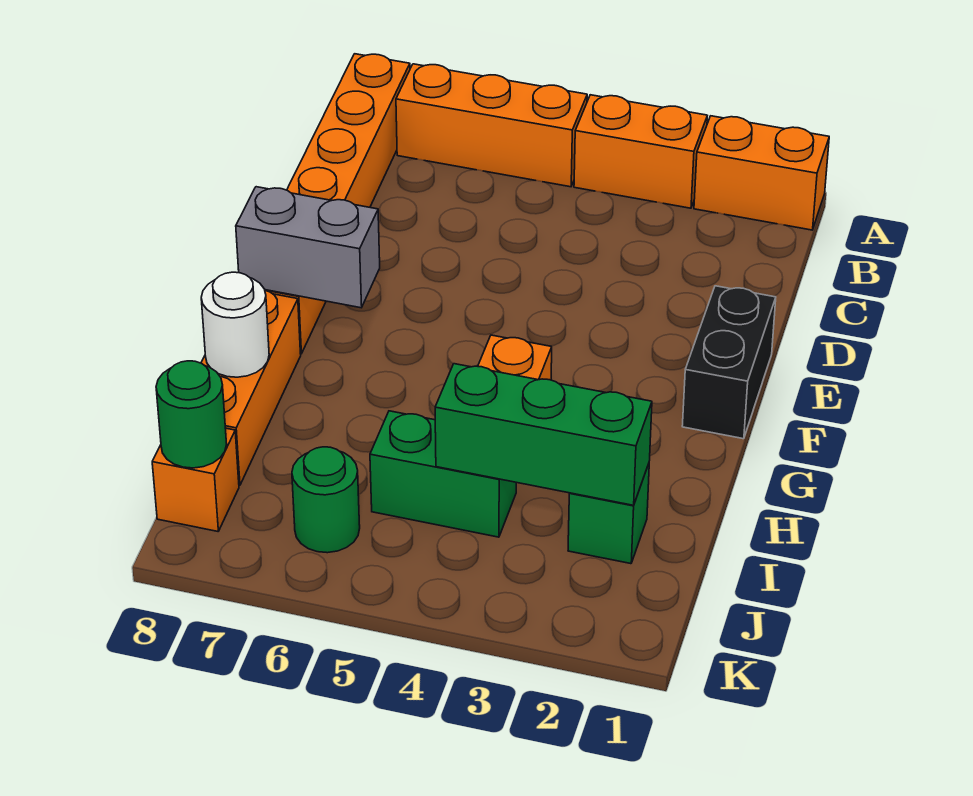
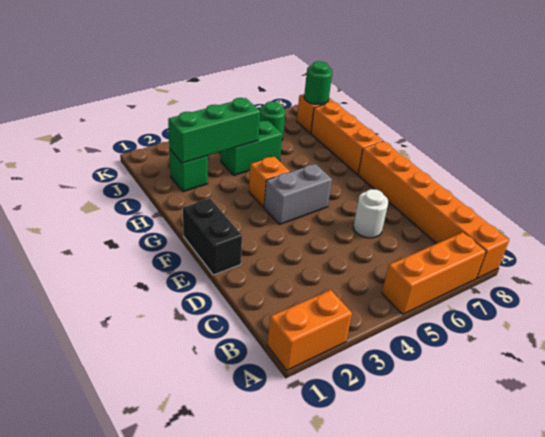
orange brick A3:A4 level 1 -> none
grey brick F7:F8 level 2 -> grey brick F4:F5 level 1
white round brick H8 level 2 -> white round brick D6 level 1

